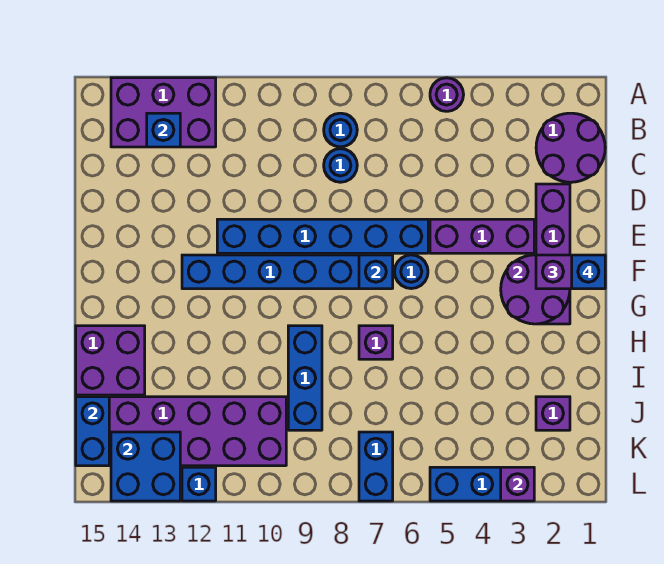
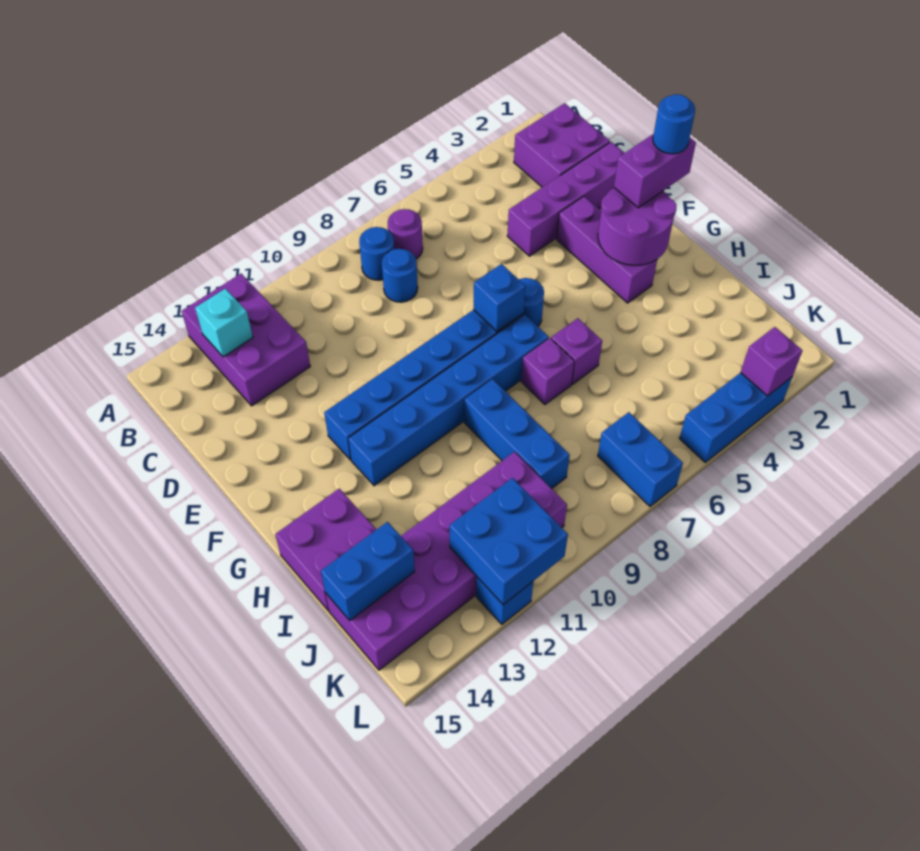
purple round brick A5 level 1 -> purple round brick B7 level 1
purple brick A12:B14 level 1 -> purple brick A12:C13 level 1
purple round brick B1:C2 level 1 -> purple brick B1:C2 level 1
blue brick B13 level 2 -> cyan brick B13 level 2
purple brick D2:G2 level 1 -> purple brick D1:D4 level 1
purple brick E3:E5 level 1 -> purple brick E3:G3 level 1
blue brick E6:E11 level 1 -> blue brick G7:G12 level 1
blue brick F1 level 4 -> blue round brick F1 level 4
purple brick J2 level 1 -> purple brick H6 level 1
blue brick J15:K15 level 2 -> blue brick J14:J15 level 2
blue brick K13:L14 level 2 -> blue brick K11:L12 level 2

